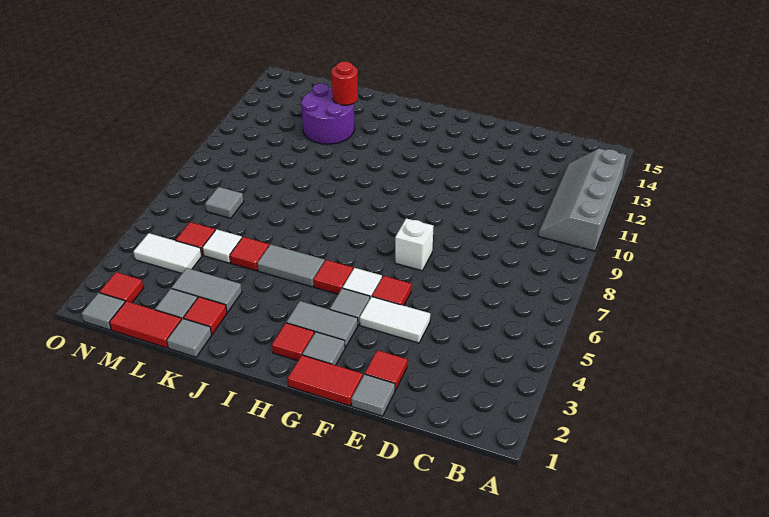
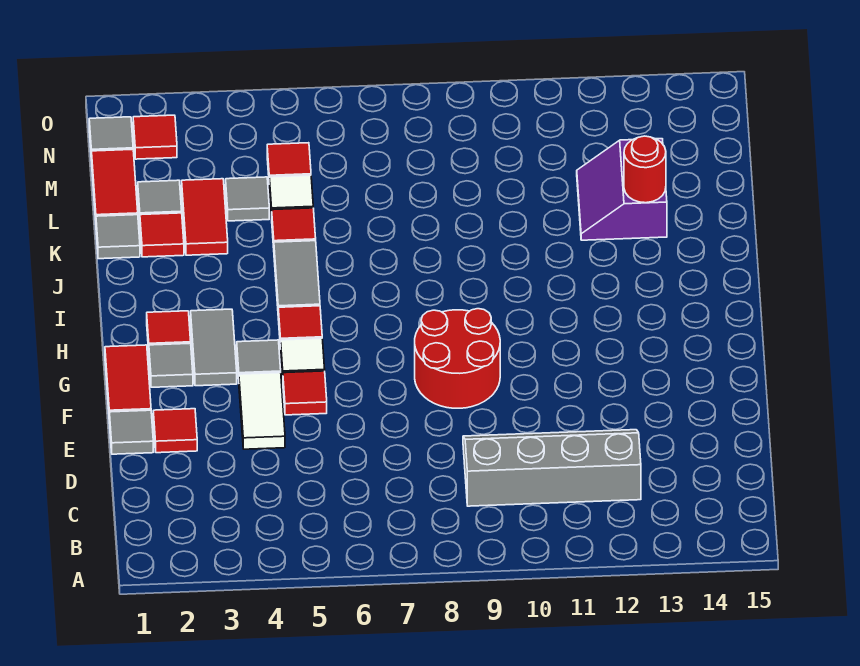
grey slope A10:B13 level 1 top A -> grey slope C9:D12 level 1 top C
white brick F7 level 1 -> none
none -> red round brick F8:G9 level 1
grey tile K3:L3 level 1 -> red tile K3:L3 level 1
purple round brick K12:L13 level 1 -> purple slope K12:L13 level 1 top 13
white tile M4:N4 level 1 -> none
grey tile M7 level 1 -> grey tile L4 level 1

